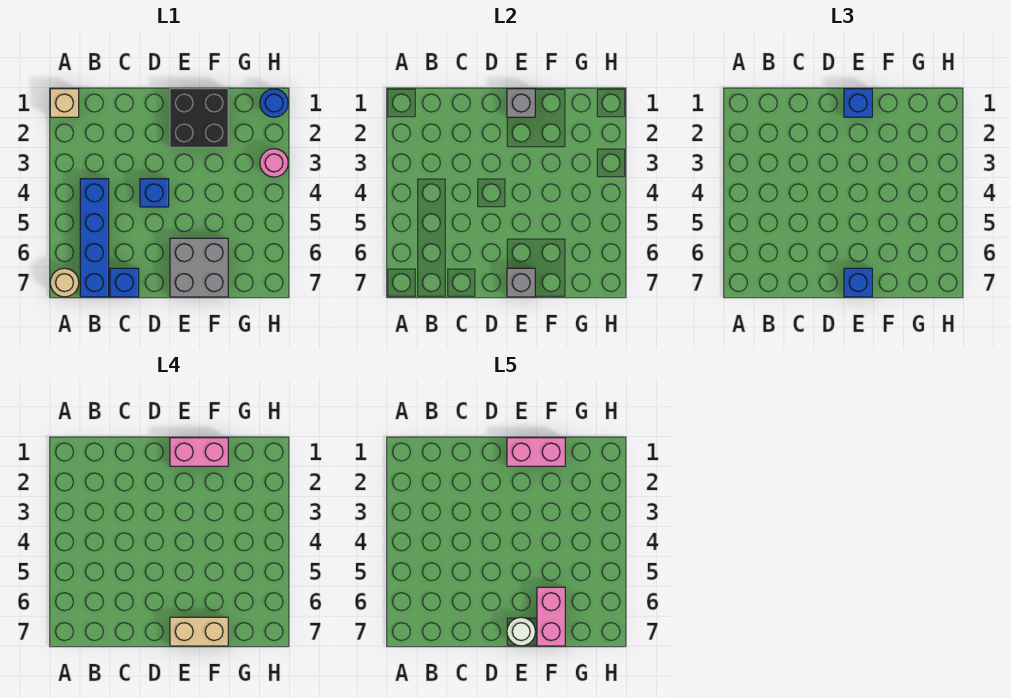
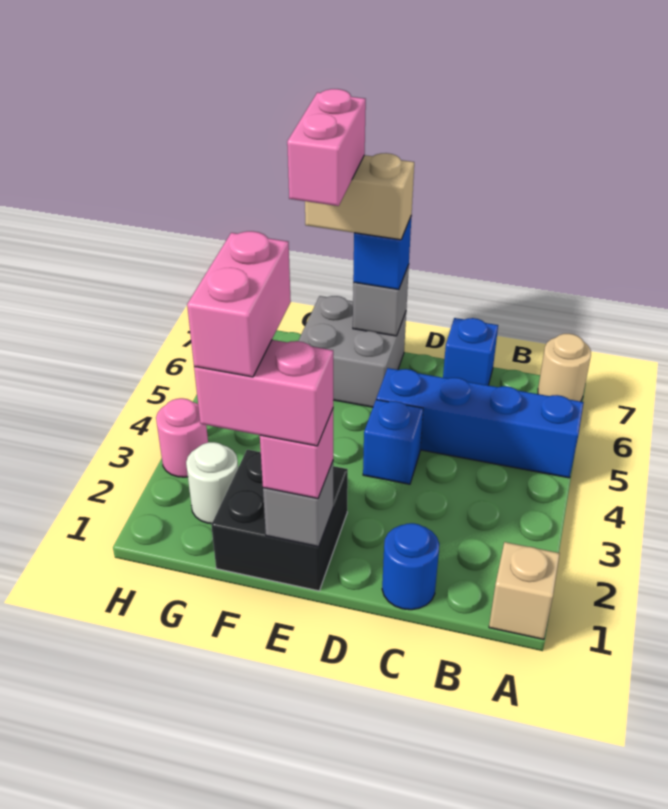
blue brick B4:B7 level 1 -> blue brick A5:D5 level 1
blue brick E1 level 3 -> pink brick E1 level 3
pink brick E1:F1 level 5 -> pink brick F1:F2 level 5
white round brick E7 level 5 -> white round brick G2 level 1
blue round brick H1 level 1 -> blue round brick C1 level 1

